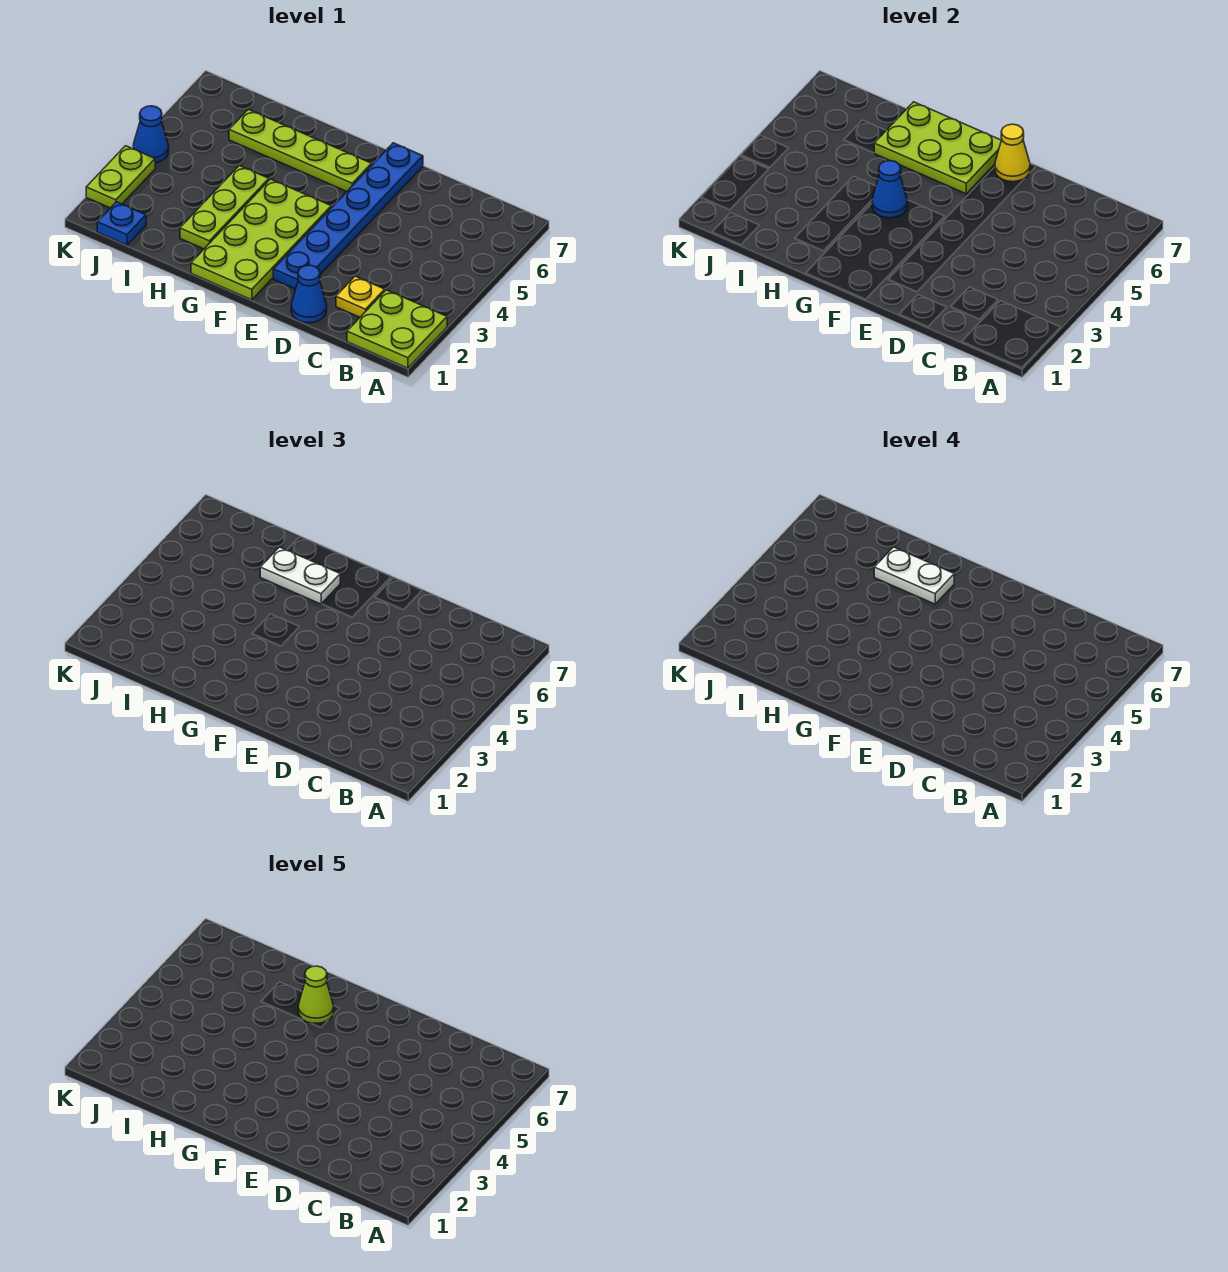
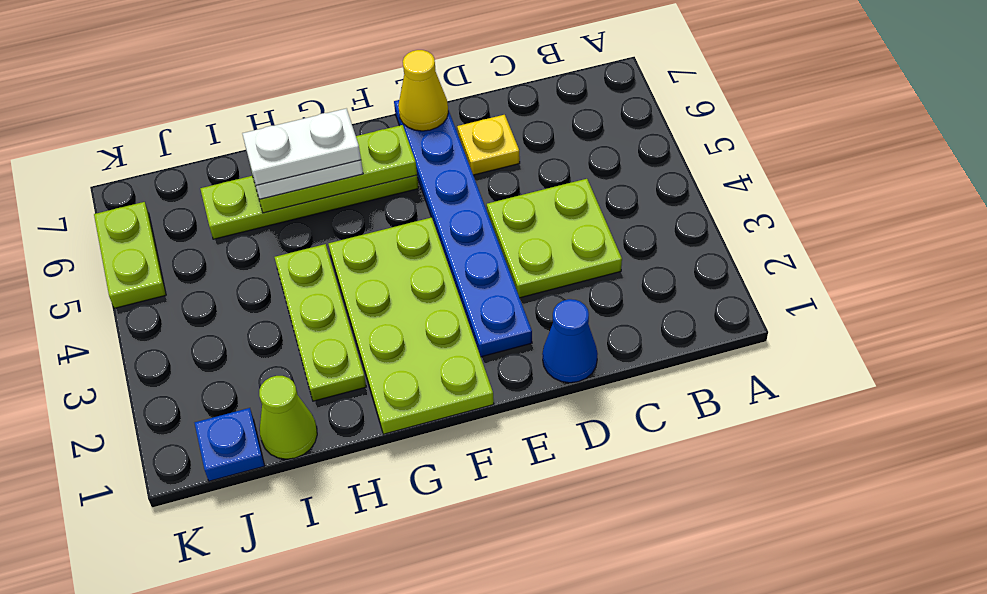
lime plate A1:B2 level 1 -> lime plate C3:D4 level 1
yellow plate C2 level 1 -> yellow plate D6 level 1
lime plate F6:H7 level 2 -> lime plate F6:H6 level 2
blue cone G4 level 2 -> none
lime cone G6 level 5 -> lime cone I1 level 1
lime plate K2:K3 level 1 -> lime plate K5:K6 level 1
blue cone K4 level 1 -> none

